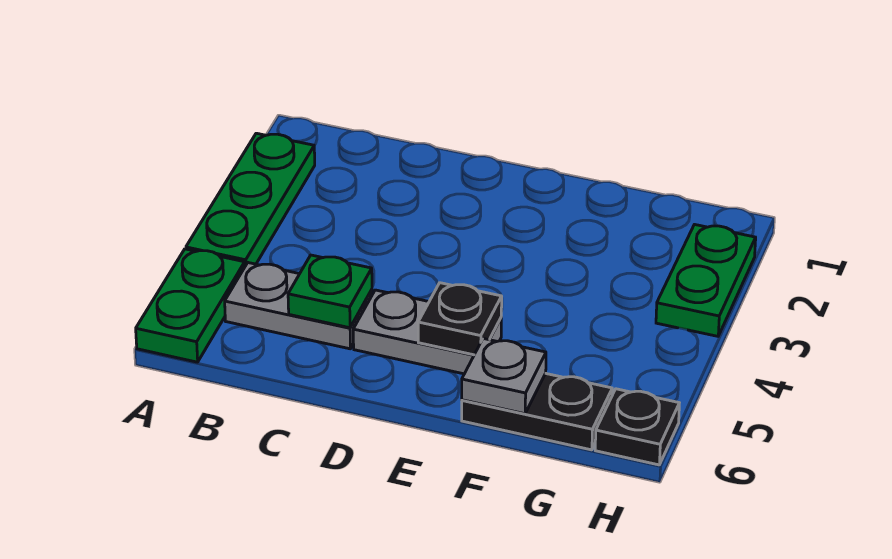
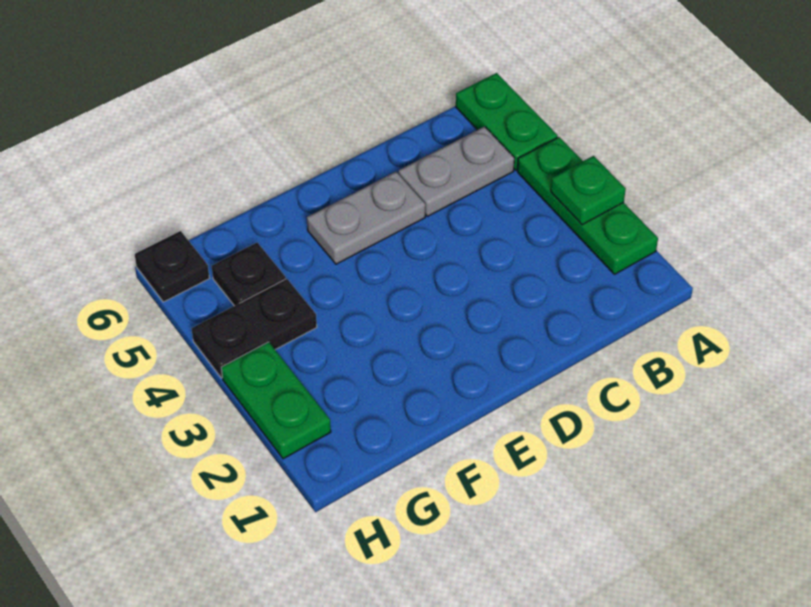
green plate C5 level 2 -> green plate A3 level 2
black plate E5 level 2 -> black plate G5 level 1
black plate F6:G6 level 1 -> black plate G4:H4 level 1
grey plate F6 level 2 -> none

